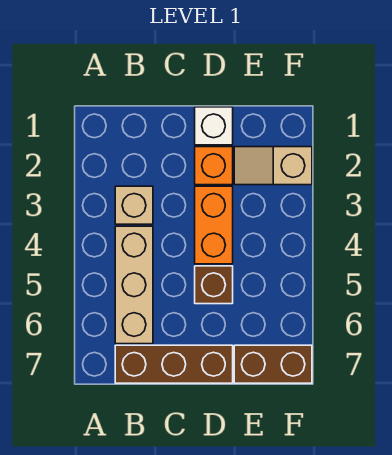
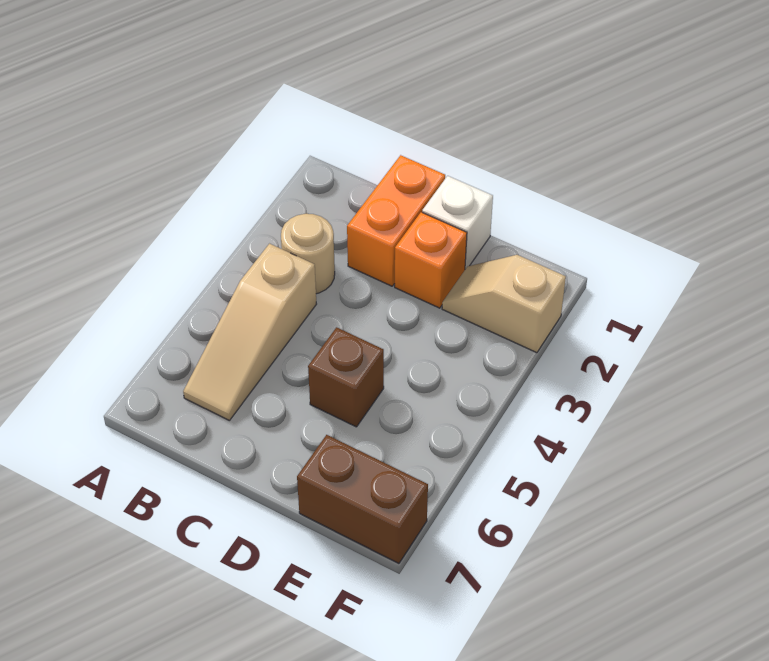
tan brick B3 level 1 -> tan round brick B3 level 1
tan brick B4:B6 level 1 -> tan slope B4:B6 level 1 top 4
brown brick B7:D7 level 1 -> none
orange brick D3:D4 level 1 -> orange brick C1:C2 level 1

